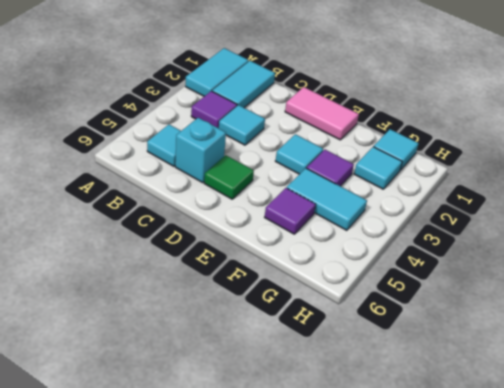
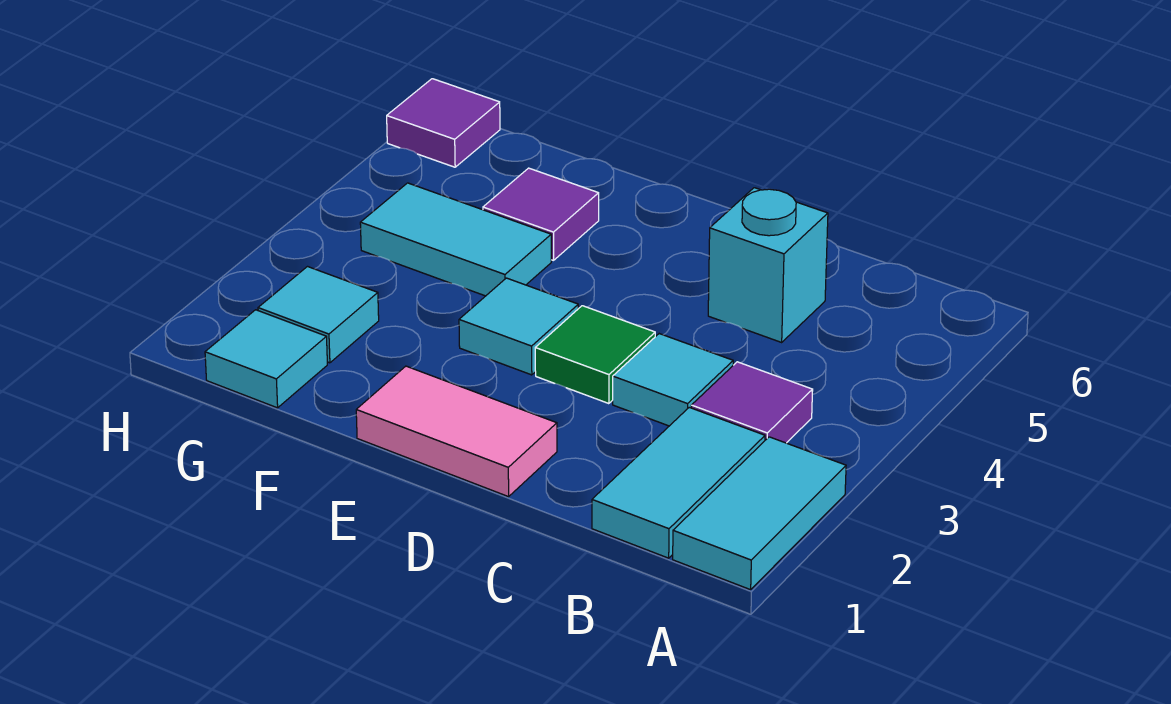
cyan tile B5 level 1 -> none
green tile D5 level 1 -> green tile D3 level 1
purple tile F3 level 1 -> purple tile H6 level 1

